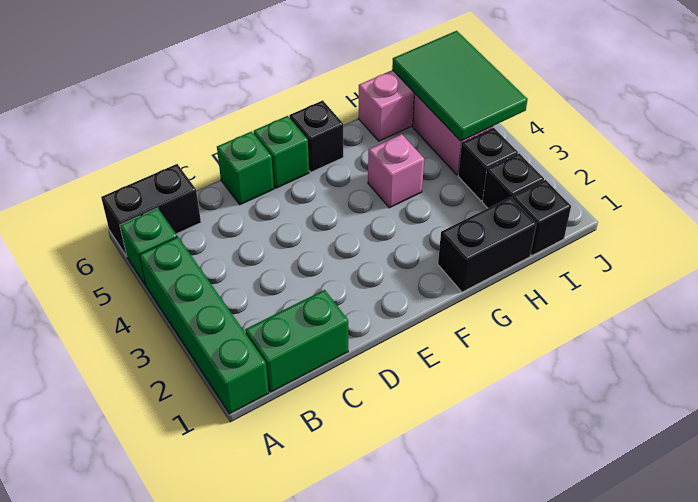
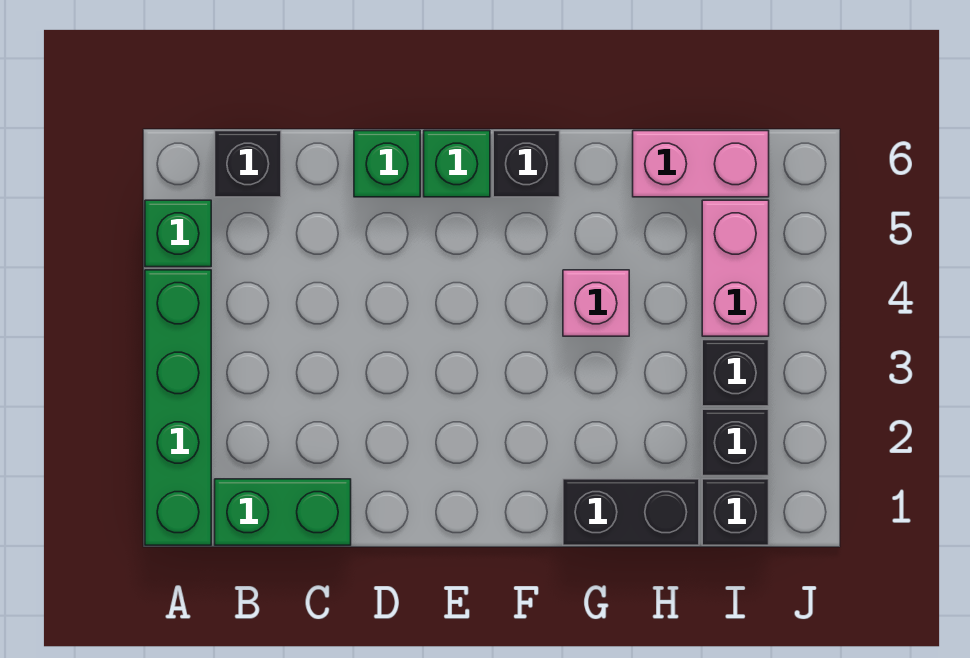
black brick A6:B6 level 1 -> black brick B6 level 1
green tile I4:J6 level 2 -> none

